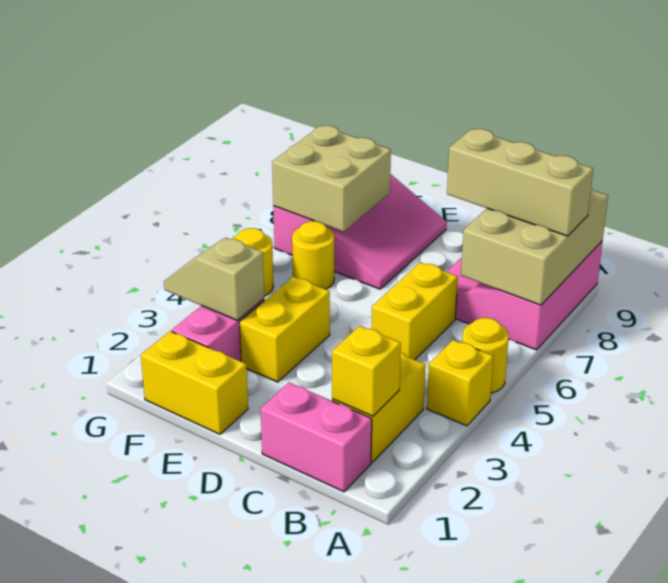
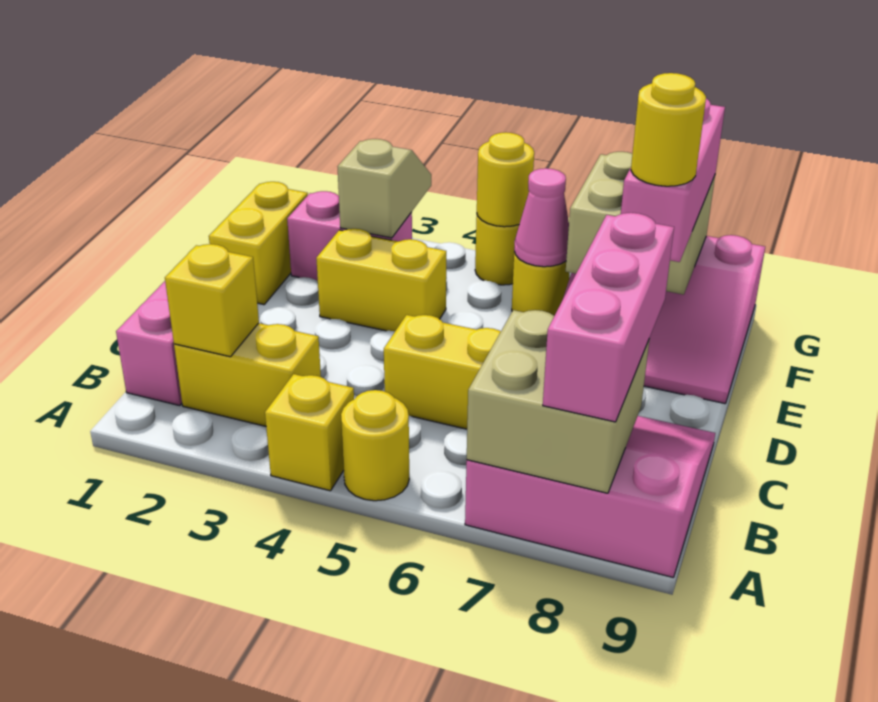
tan brick A7:B9 level 2 -> tan brick A7:B8 level 2
tan brick A8:C8 level 3 -> pink brick A8:C8 level 3
none -> pink brick E8:G8 level 3
none -> yellow round brick E8 level 4
none -> pink cone F6 level 2
none -> yellow round brick G5 level 2

